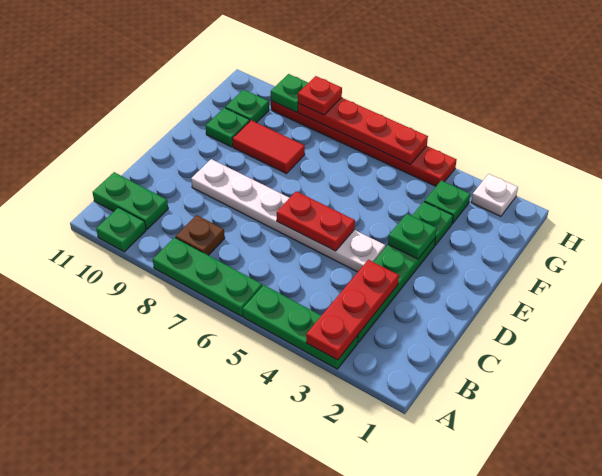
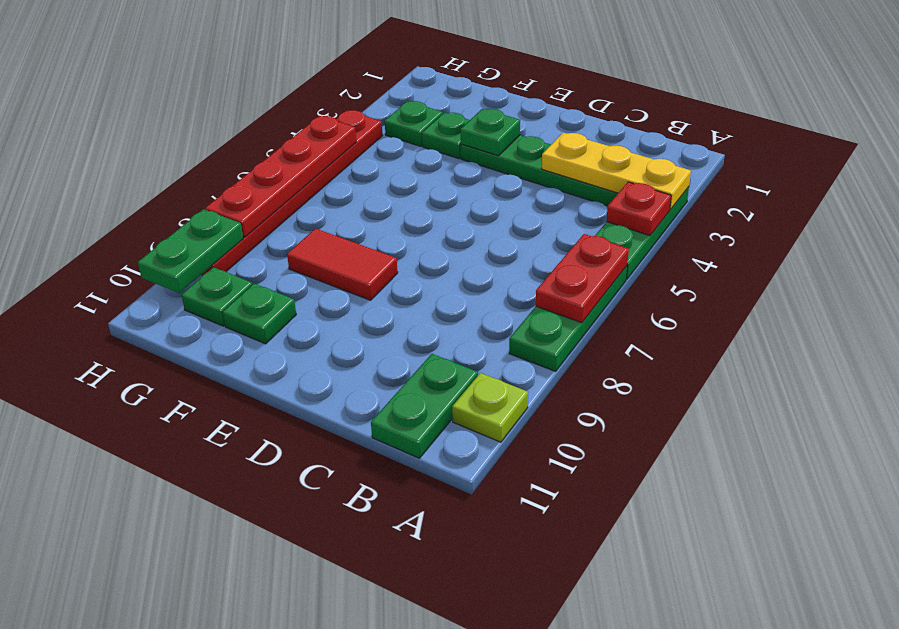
red plate A3:C3 level 2 -> yellow plate A3:C3 level 2
green plate A10 level 1 -> lime plate A10 level 1
brown plate B8 level 1 -> none
white plate D4:D9 level 1 -> none
red plate D5:D6 level 2 -> red plate A6:A7 level 2
red tile F8:F9 level 1 -> red tile E8:F8 level 1
white plate H2 level 1 -> none
red plate H8 level 3 -> red plate A4 level 2
green plate H9 level 2 -> green plate H9:H10 level 2

